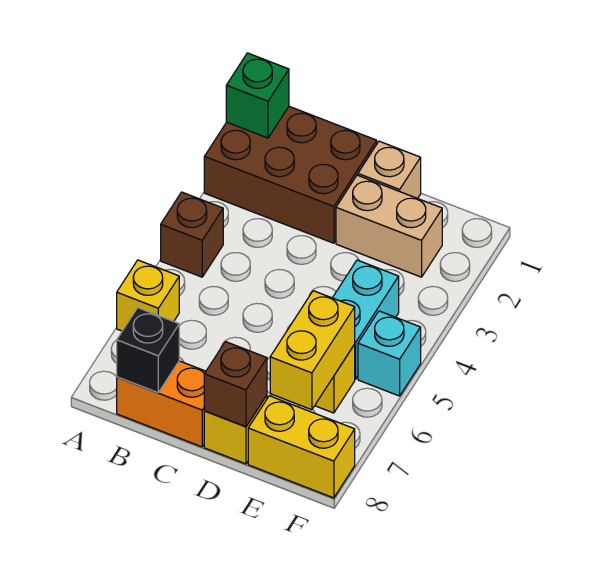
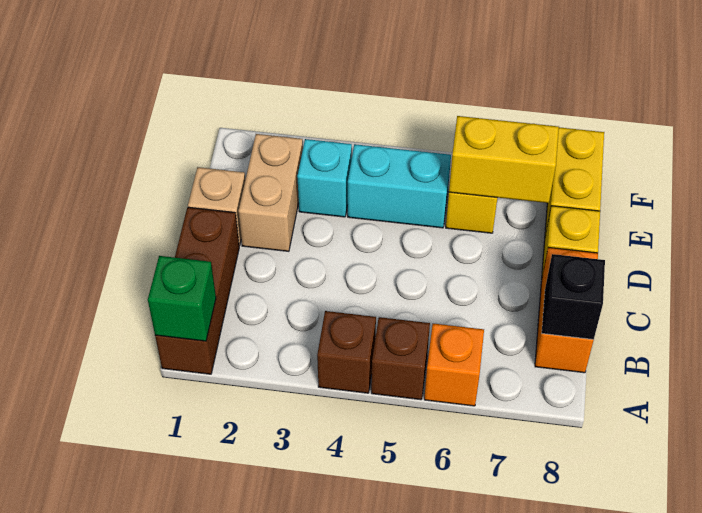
brown brick A1:C2 level 1 -> brown brick A1:C1 level 1
yellow brick A6 level 1 -> orange brick A6 level 1
brown brick D8 level 2 -> brown brick A5 level 1
cyan brick F5 level 1 -> cyan brick E3 level 1

